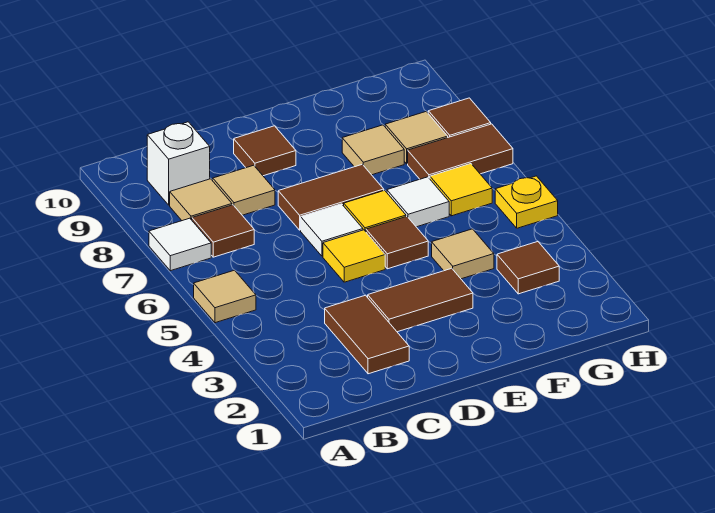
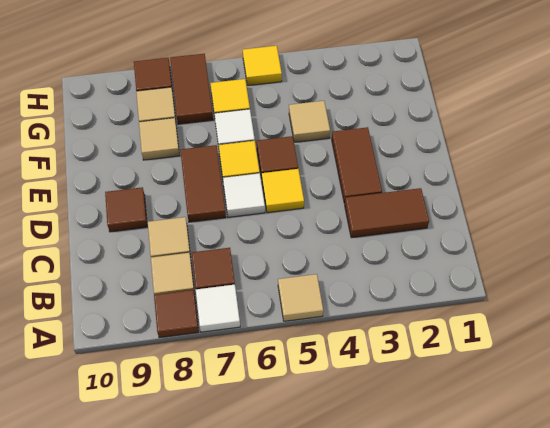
white brick B9 level 1 -> none
brown tile G3 level 1 -> brown tile A8 level 1
yellow plate H5 level 1 -> yellow tile H5 level 1

